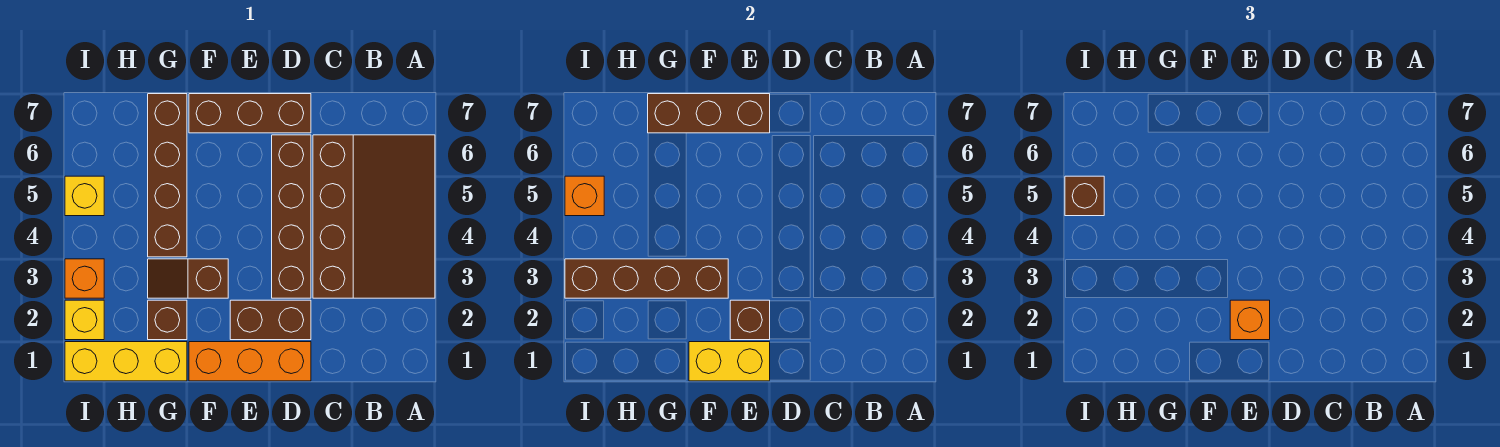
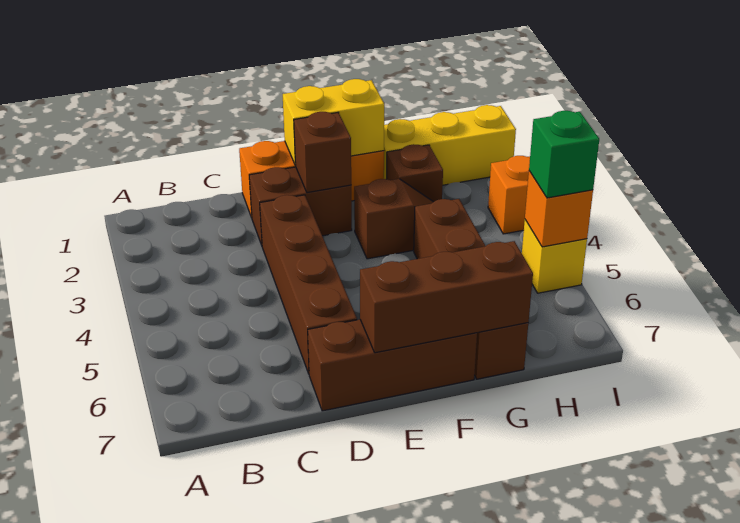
brown slope A3:C6 level 1 top C -> none
orange brick E2 level 3 -> none
brown brick F3:I3 level 2 -> none
yellow brick I2 level 1 -> none
brown brick I5 level 3 -> green brick I5 level 3

